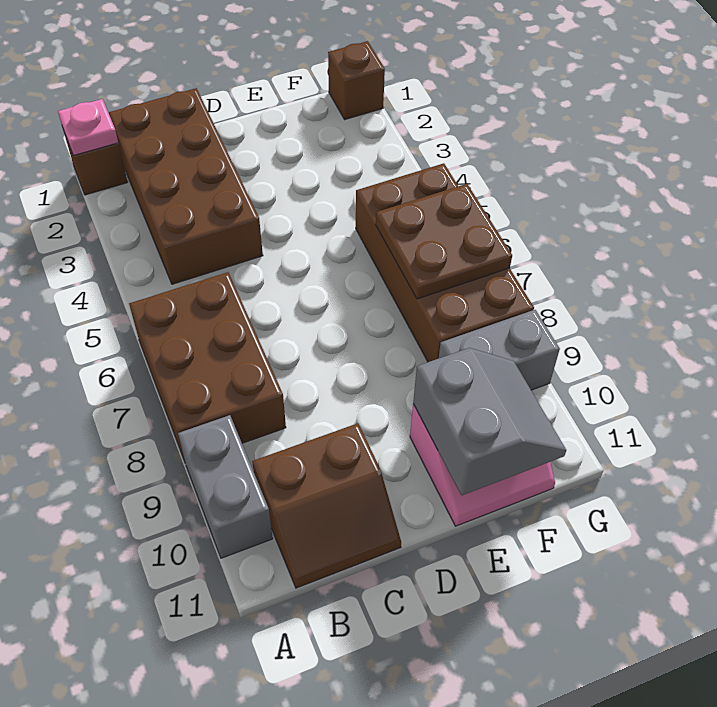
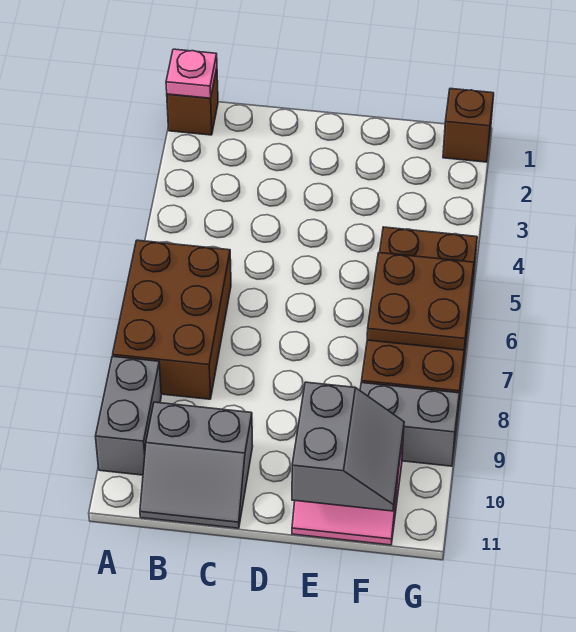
brown brick B1:C4 level 1 -> none
brown slope B10:C11 level 1 top 10 -> grey slope B10:C11 level 1 top 10

